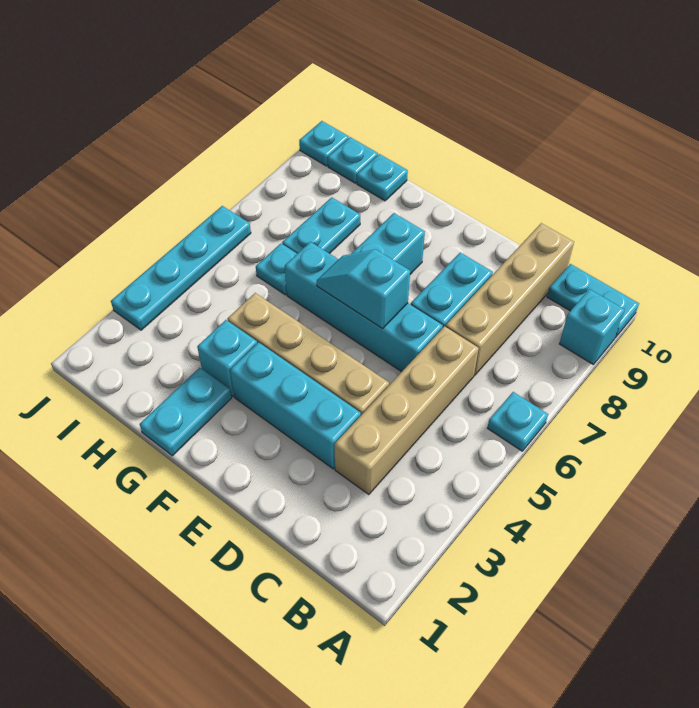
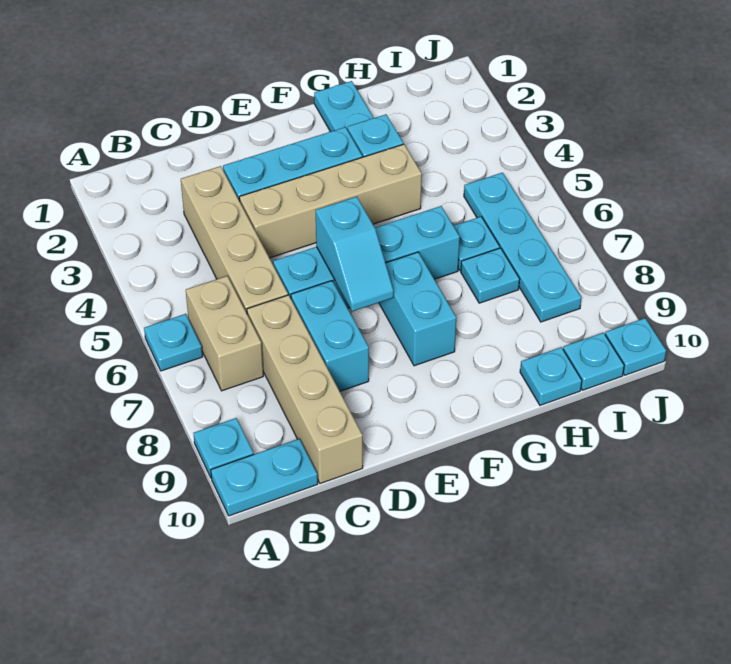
cyan brick A9 level 1 -> cyan plate A9 level 1
none -> tan brick B6:B7 level 1
cyan slope E6:F6 level 2 top E -> cyan slope E6:E7 level 2 top 6
cyan plate H7:H8 level 1 -> cyan plate H7 level 1
cyan plate J3:J6 level 1 -> cyan plate I5:I8 level 1

